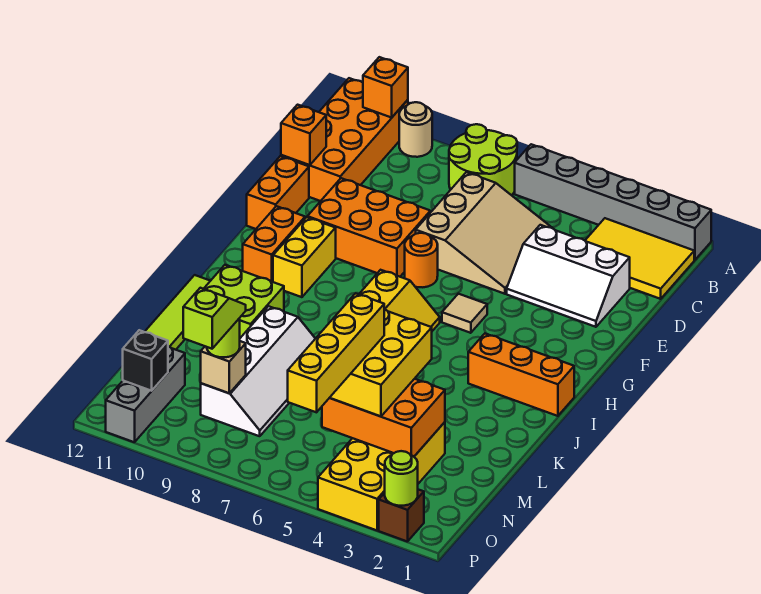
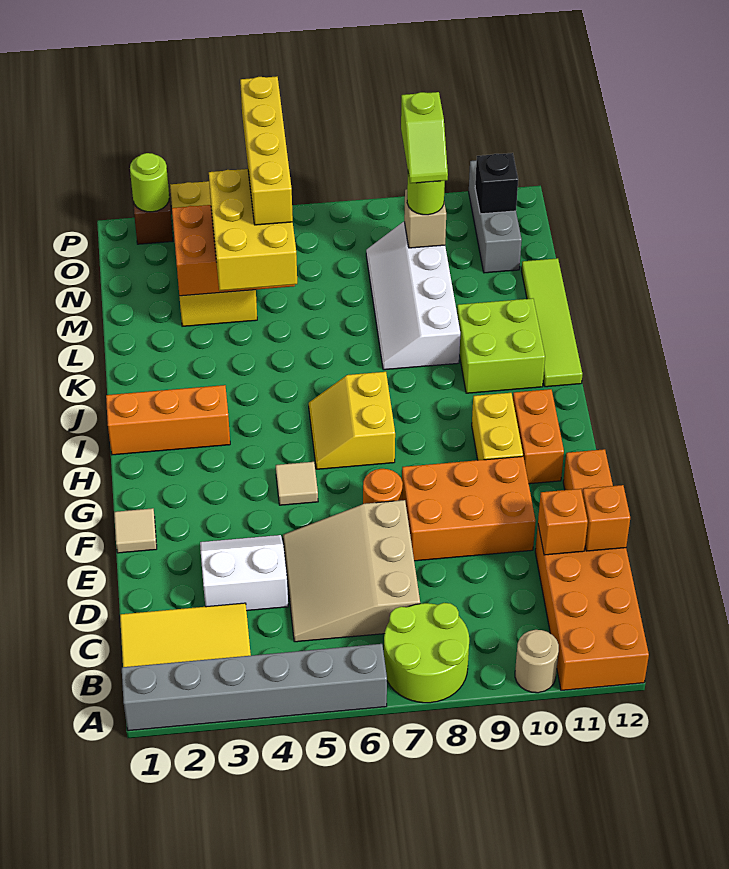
orange brick A11 level 2 -> orange brick D11 level 2
white slope D2:E4 level 1 top D -> white slope D3:E4 level 1 top D
none -> tan tile F1 level 1

